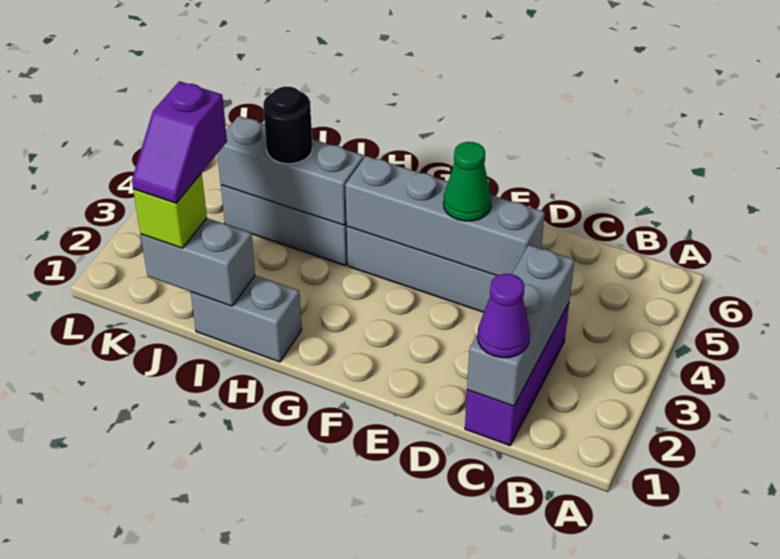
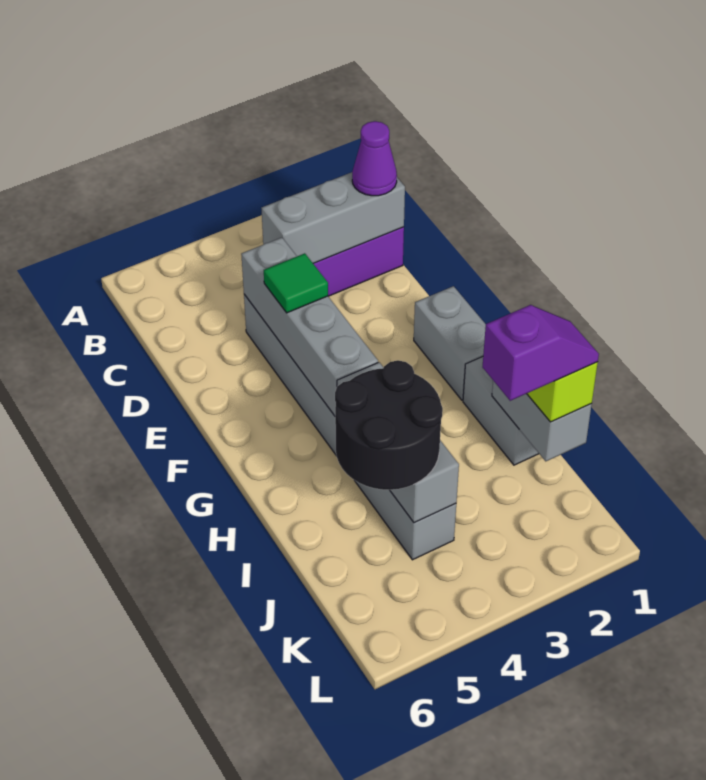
green cone E4 level 3 -> green tile E4 level 3
none -> grey brick F1:G1 level 1
black round brick I4 level 3 -> black round brick I4:J5 level 3

